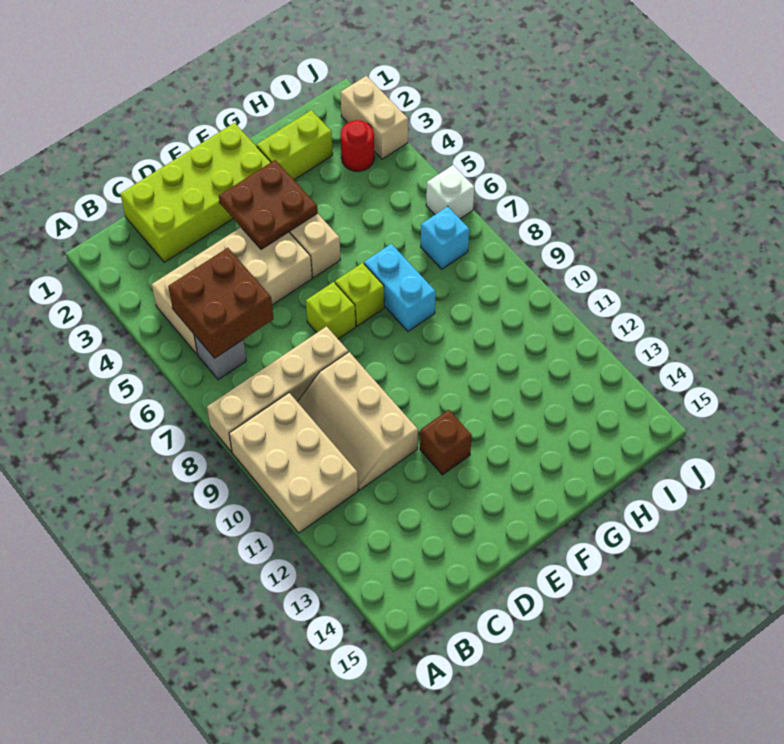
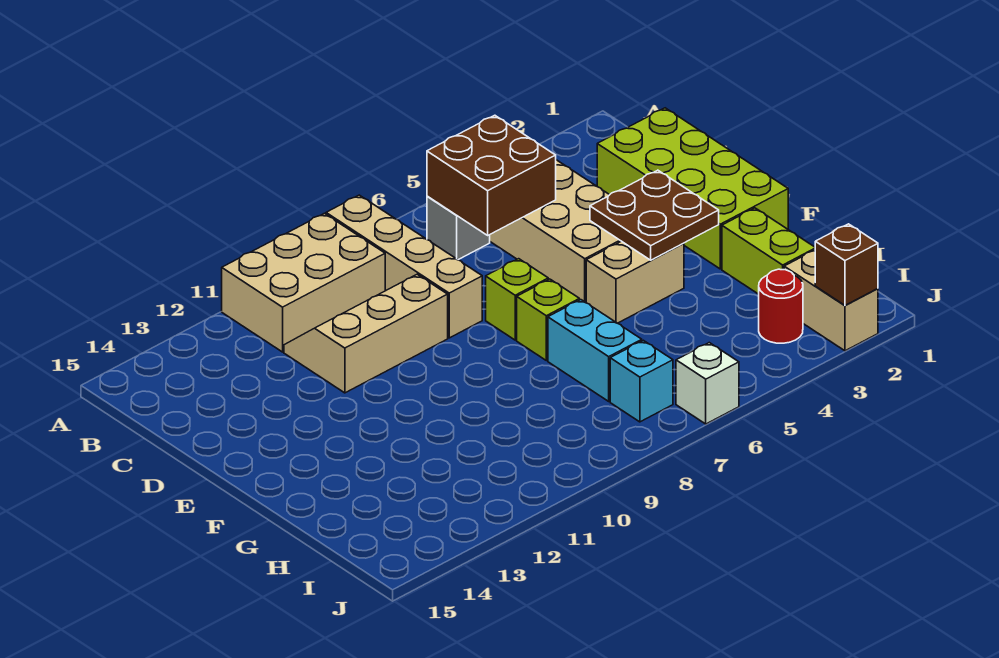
brown brick E12 level 1 -> brown brick J2 level 2
cyan brick G7:G8 level 1 -> cyan brick G7:H7 level 1
tan brick J2:J3 level 1 -> tan brick I2:J2 level 1

